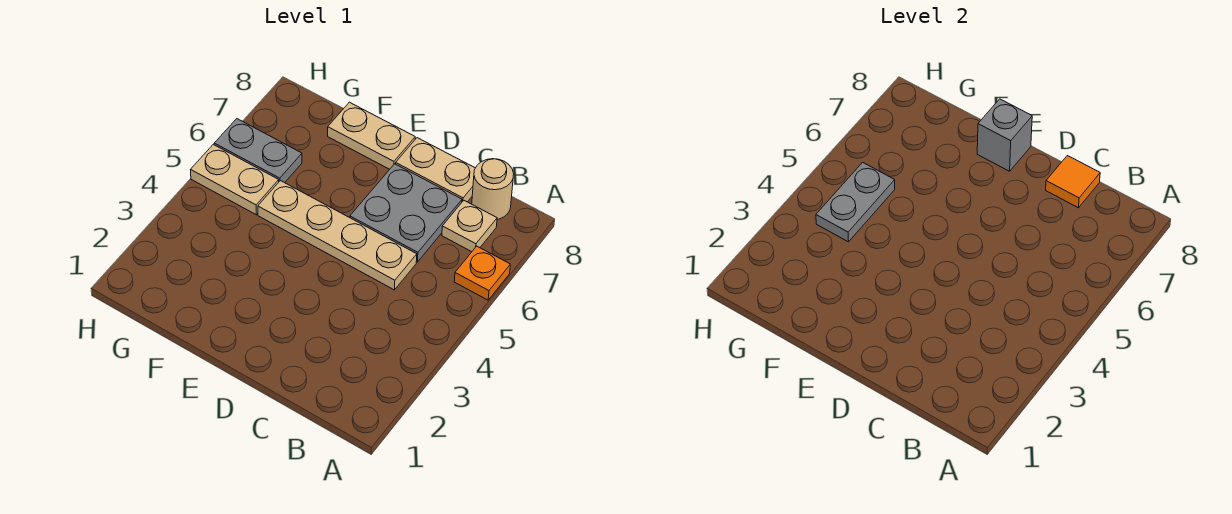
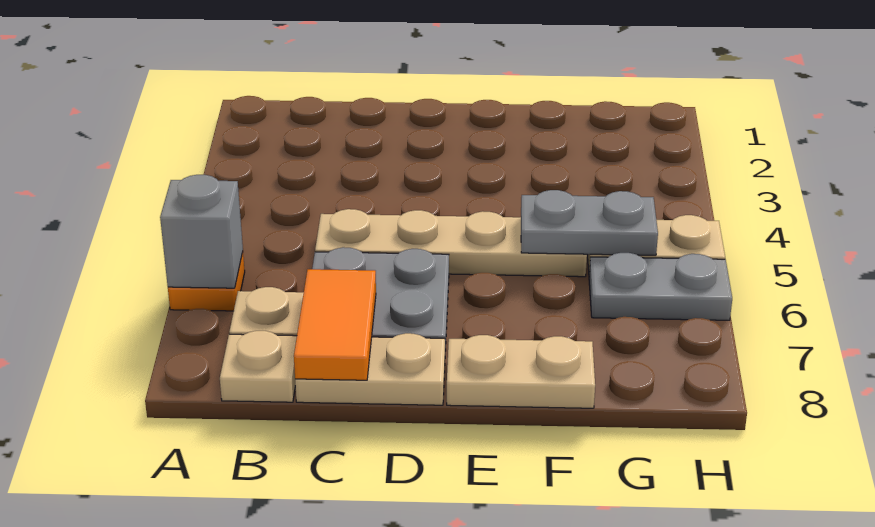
tan round brick B8 level 1 -> tan plate B8 level 1
orange tile C8 level 2 -> orange tile C7:C8 level 2
grey brick E8 level 2 -> grey brick A6 level 2
grey plate G4:G5 level 2 -> grey plate F5:G5 level 2

